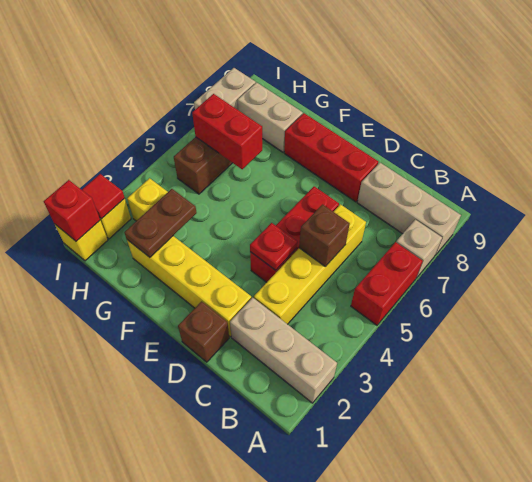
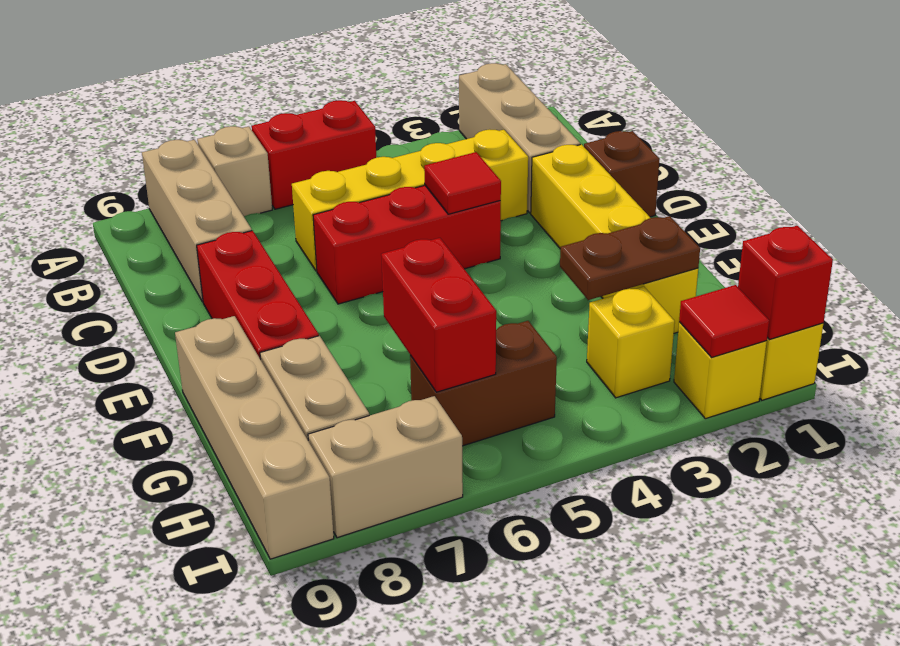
brown brick C5 level 2 -> none
red plate D4 level 2 -> red tile D4 level 2
none -> tan brick F9:I9 level 1

